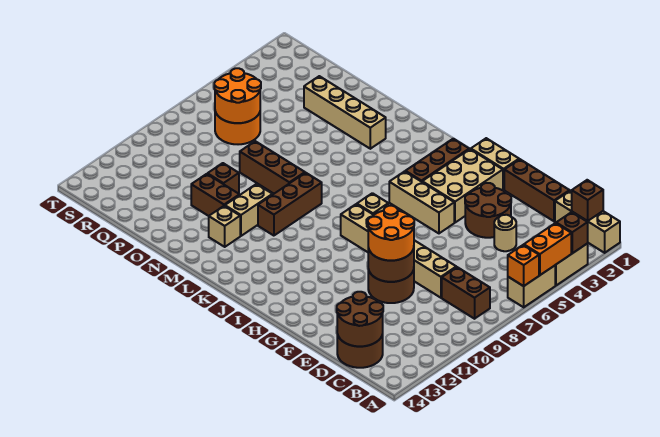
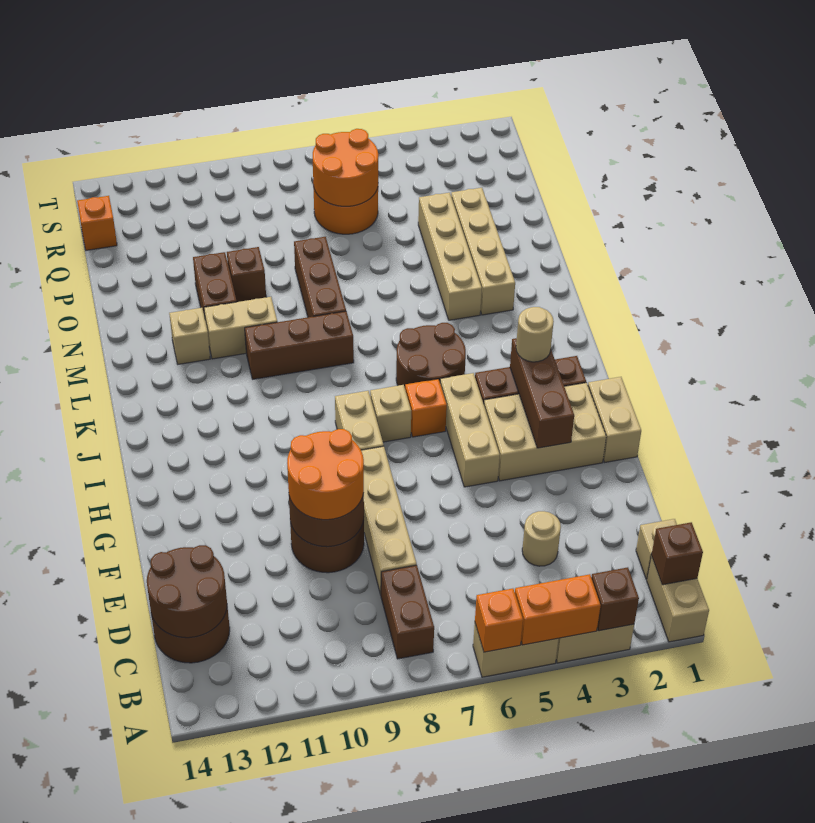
brown brick D1:F1 level 1 -> brown brick G3:I3 level 2
brown round brick E3:F4 level 1 -> brown round brick J5:K6 level 1
none -> tan round brick I3 level 3
none -> orange brick I6 level 1
none -> tan brick M4:P4 level 1
none -> orange brick R14 level 1

